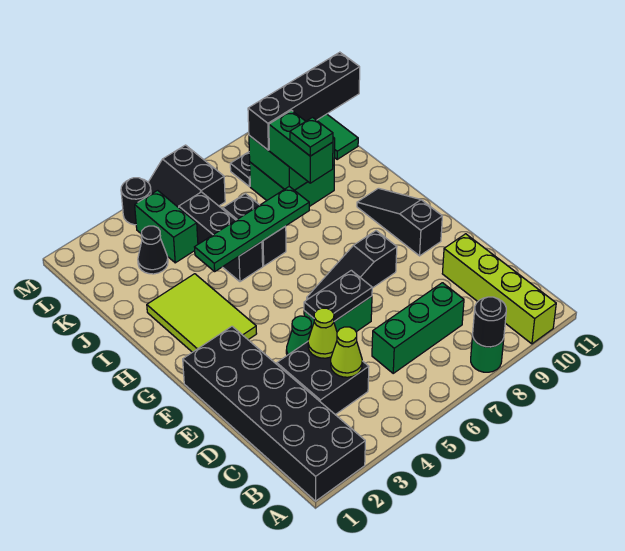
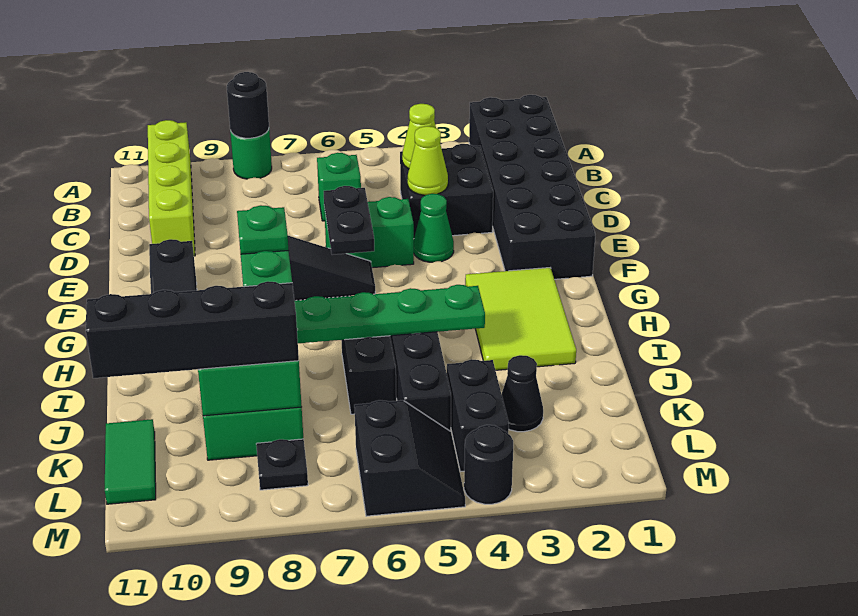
green brick C6:C8 level 1 -> green brick C6 level 1
black plate E5:E6 level 2 -> black plate E6:F6 level 2
green brick K4:L4 level 1 -> black brick K4:L4 level 1

